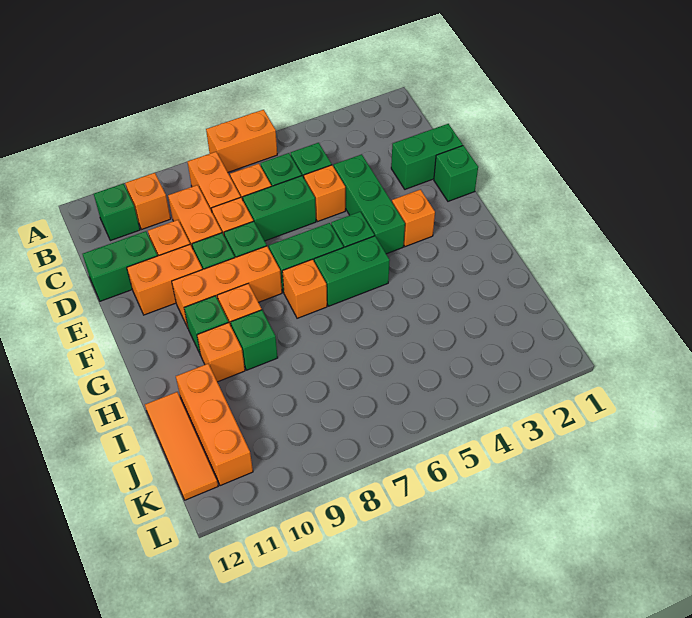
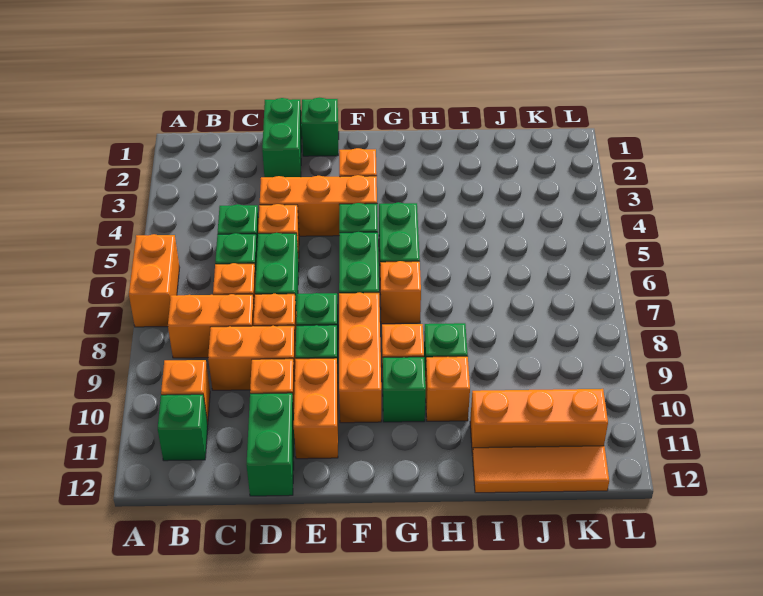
green brick D4:F4 level 1 -> orange brick D4:F4 level 1

